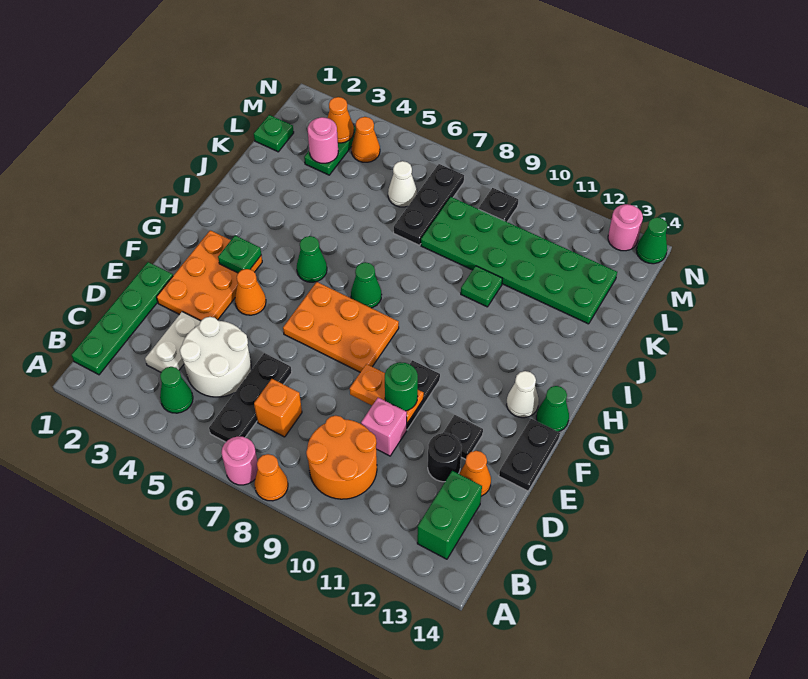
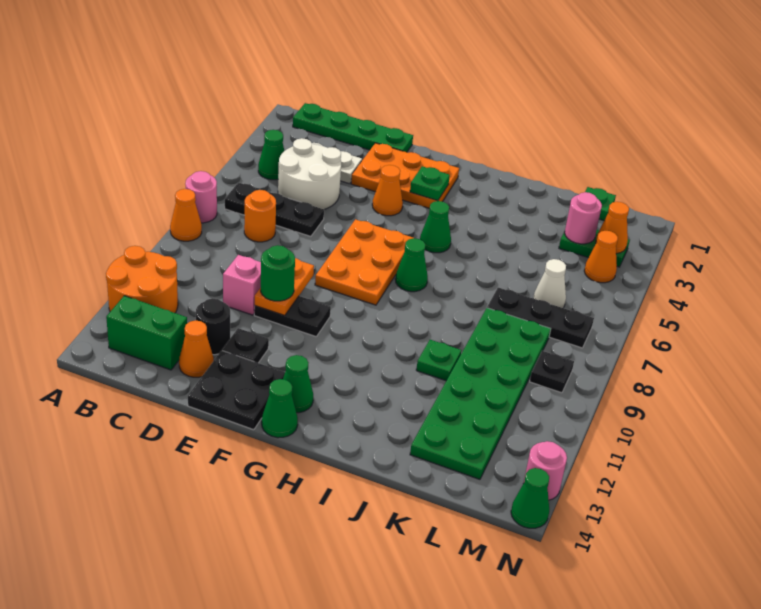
orange round brick B9:C10 level 1 -> orange round brick A11:B12 level 1
orange brick C7 level 1 -> orange round brick C7 level 1
black plate E14:F14 level 1 -> black plate E13:F14 level 1
white cone G13 level 1 -> green cone G13 level 1

